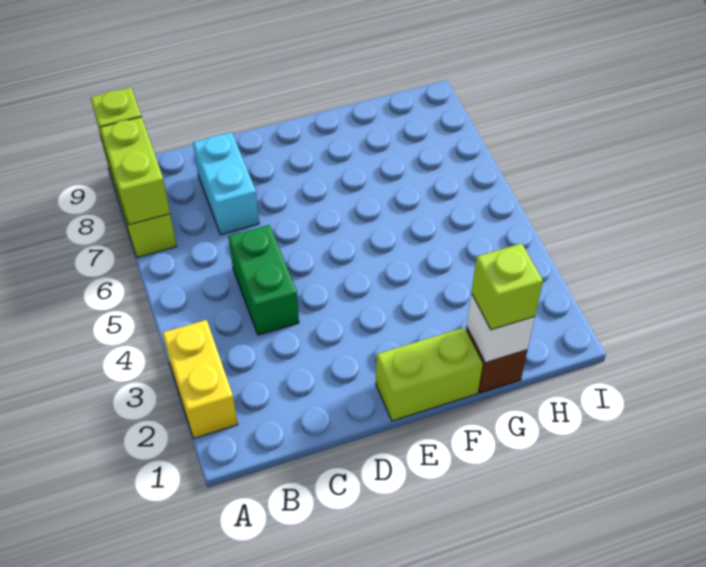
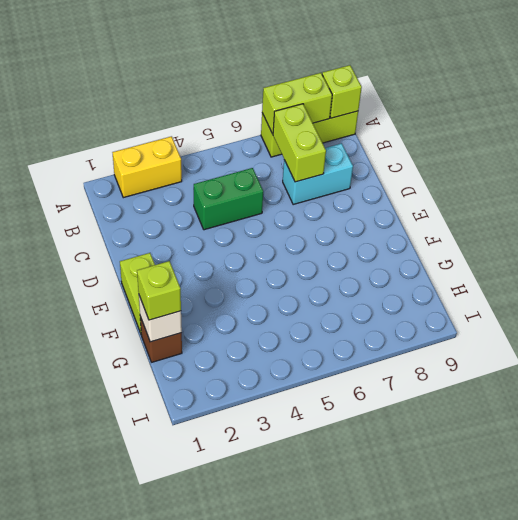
none -> lime brick B7:C7 level 2

